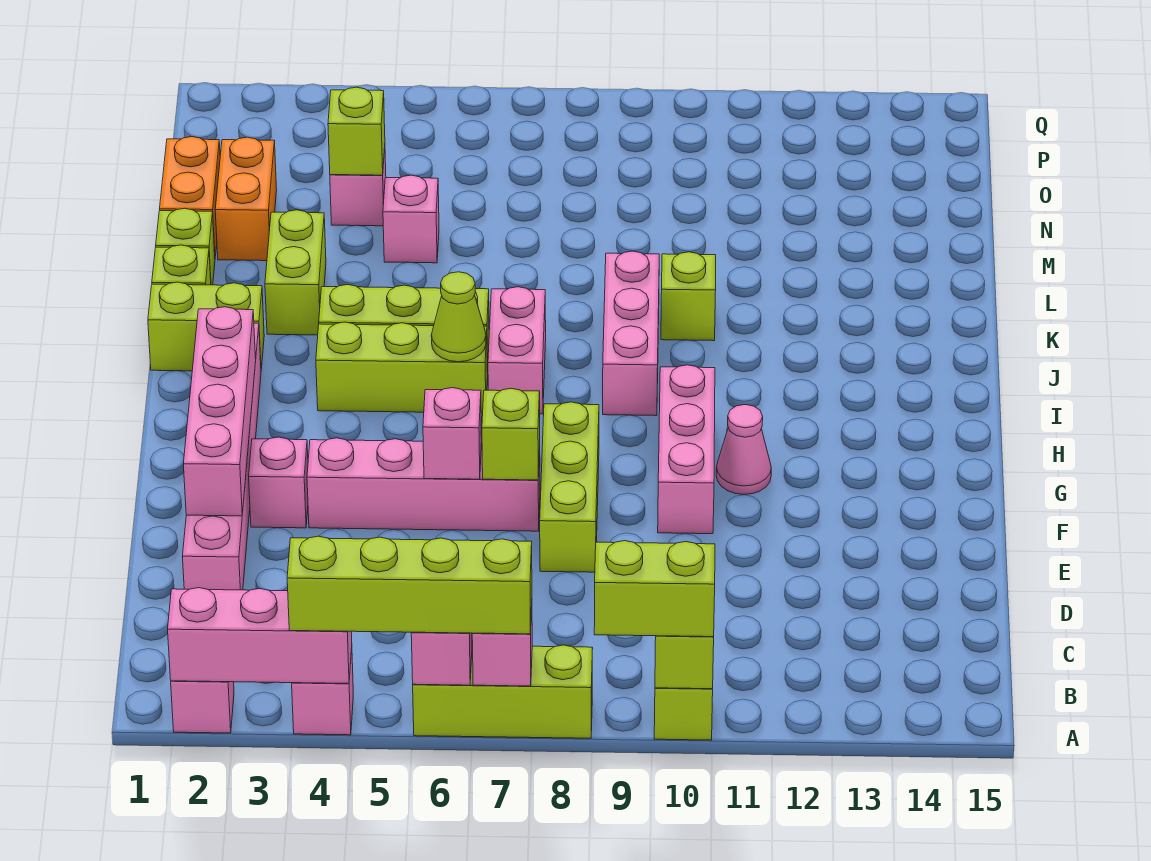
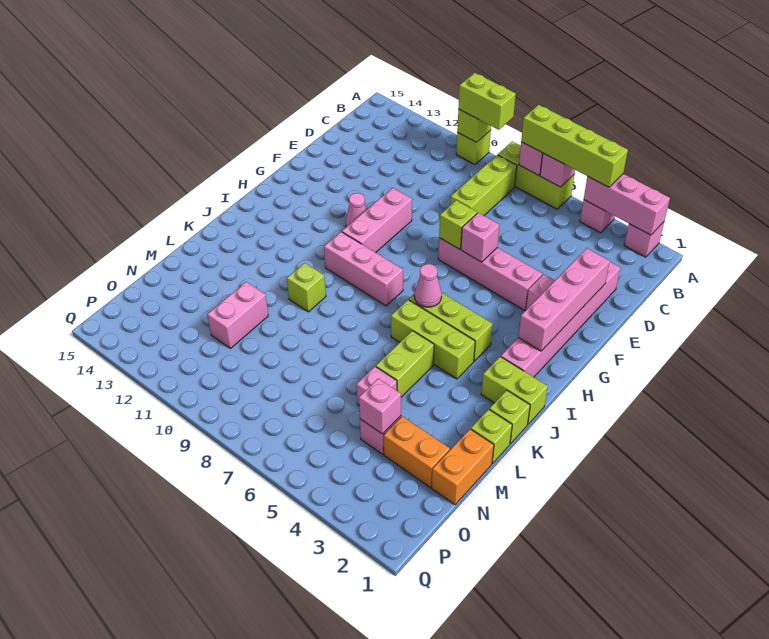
lime brick E8:G8 level 1 -> lime brick B8:D8 level 1
lime cone I6 level 2 -> pink cone I6 level 2
pink brick I7:J7 level 1 -> pink brick M11:N11 level 1
pink brick I9:K9 level 1 -> pink brick I8:I10 level 1
lime brick K3:L3 level 1 -> lime brick K5:L5 level 1
orange brick M2:N2 level 1 -> orange brick N2:N3 level 1
lime brick N4 level 2 -> pink brick N4 level 2

